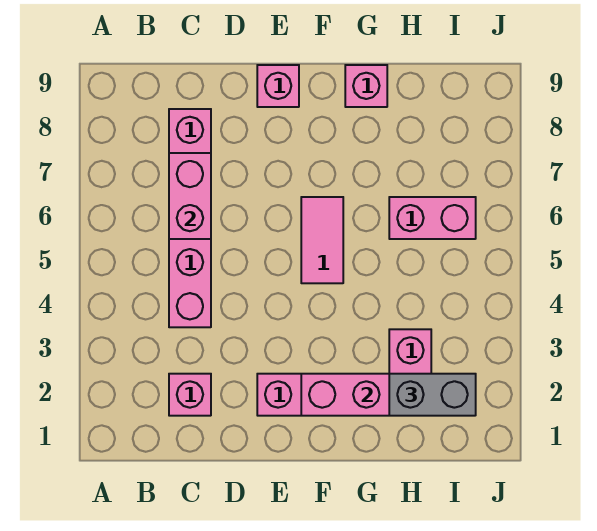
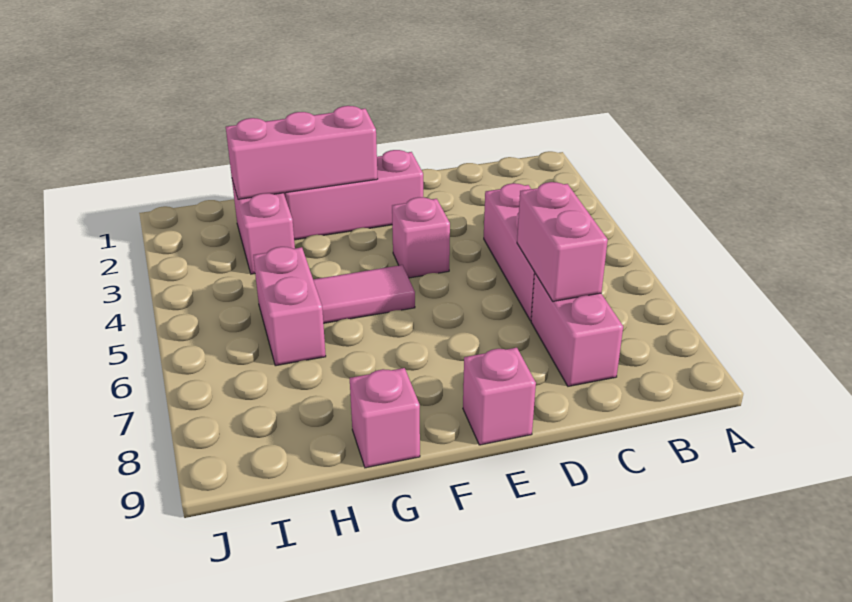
pink brick C2 level 1 -> pink brick E4 level 1
pink tile F5:F6 level 1 -> pink tile F5:G5 level 1
grey brick H2:I2 level 3 -> none
pink brick H6:I6 level 1 -> pink brick H5:H6 level 1

